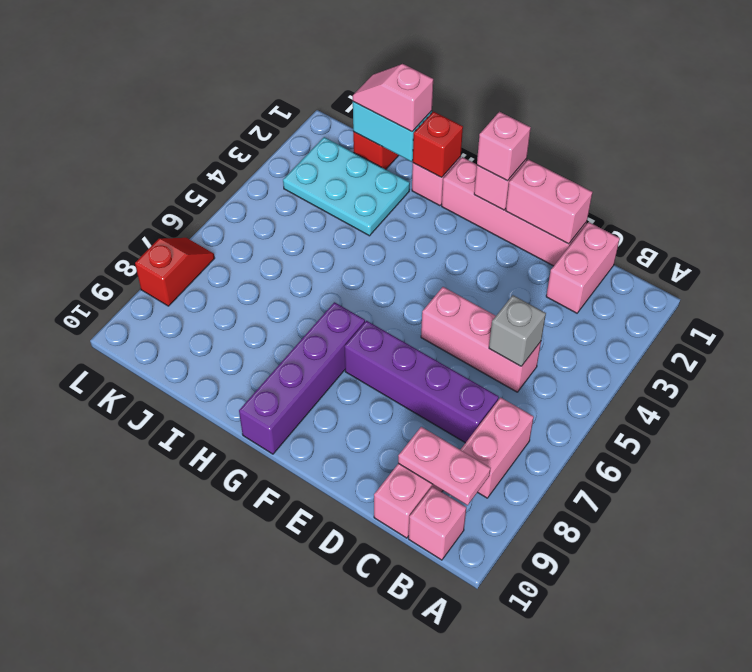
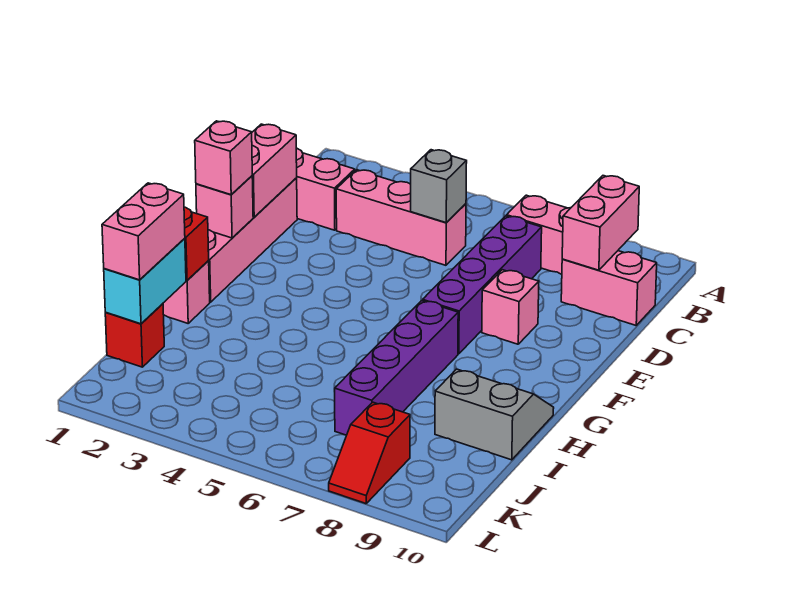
pink plate B9:C9 level 2 -> pink brick B9:C9 level 2
pink brick B10 level 1 -> pink brick E8 level 1
pink brick C5:E5 level 1 -> pink brick C3:C5 level 1
purple brick G7:G10 level 1 -> purple brick G7:J7 level 1
none -> grey slope H9:I10 level 1 top I
pink slope I1:J1 level 3 top I -> pink brick I1:J1 level 3
cyan plate I2:K3 level 1 -> none
red slope L7:L8 level 1 top 8 -> red slope K8:L8 level 1 top K

